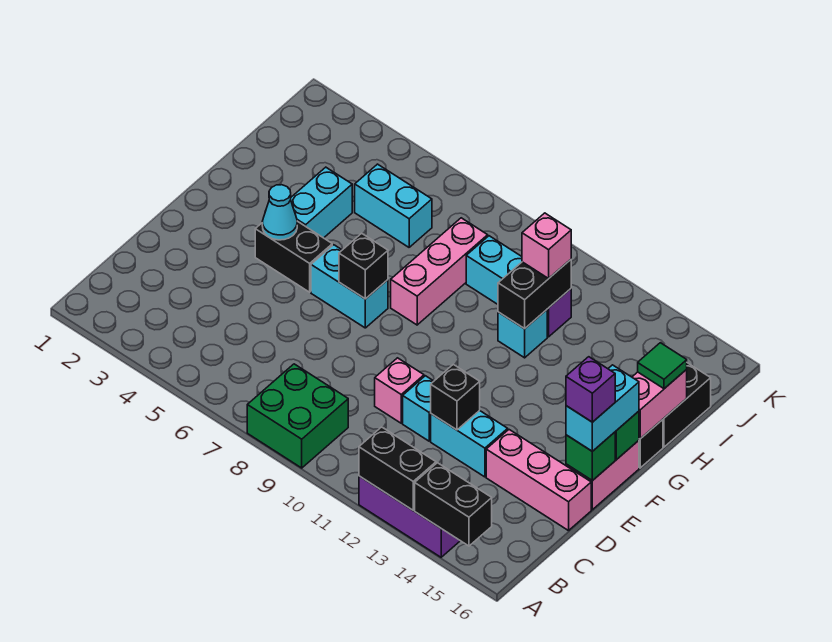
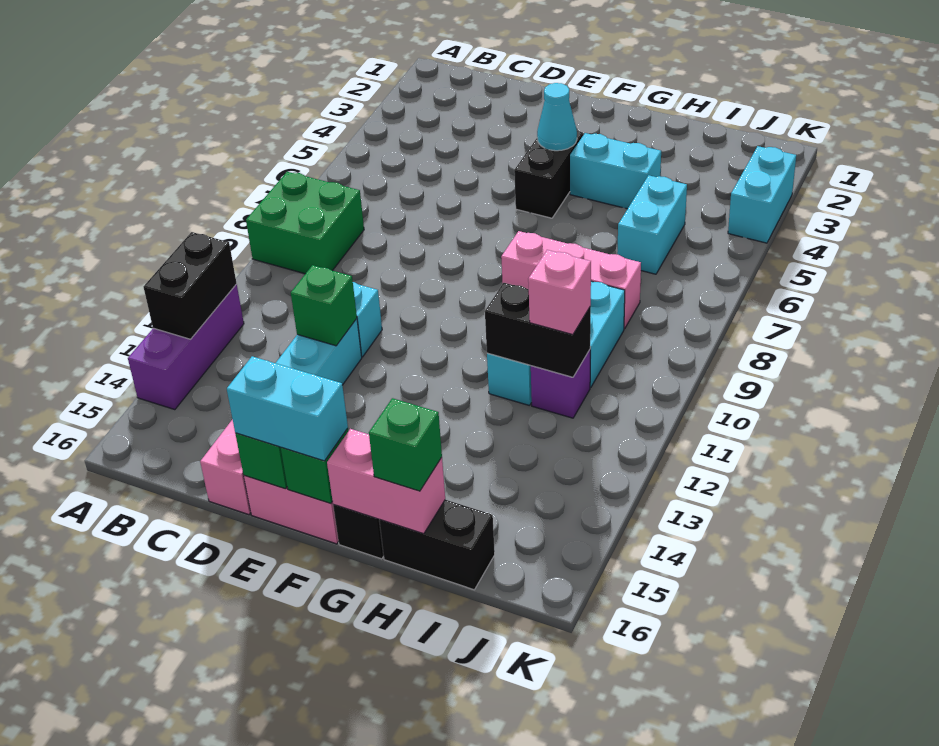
black brick A14:A15 level 2 -> none
pink brick D10 level 1 -> none
black brick D12 level 2 -> green brick D12 level 2
purple brick E16 level 4 -> none
cyan brick F6:F7 level 1 -> cyan brick K3:K4 level 1
black brick F7 level 2 -> none
green tile H16 level 3 -> green brick H16 level 3

